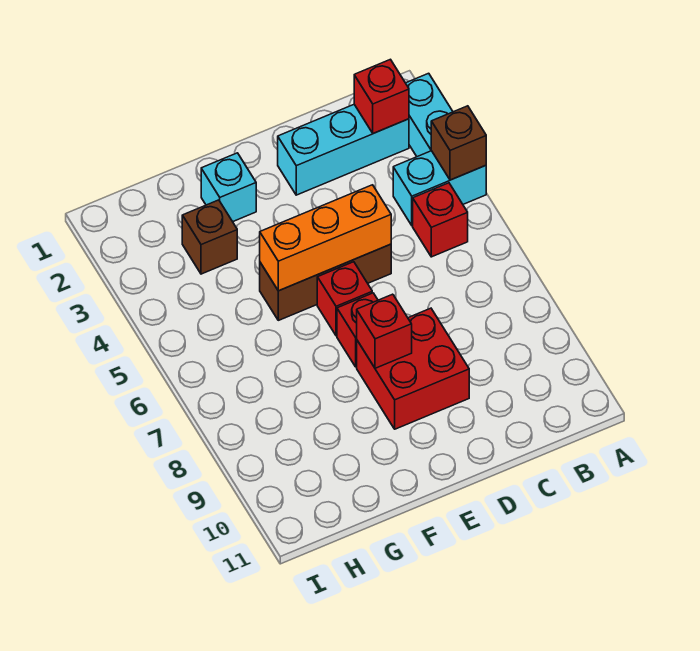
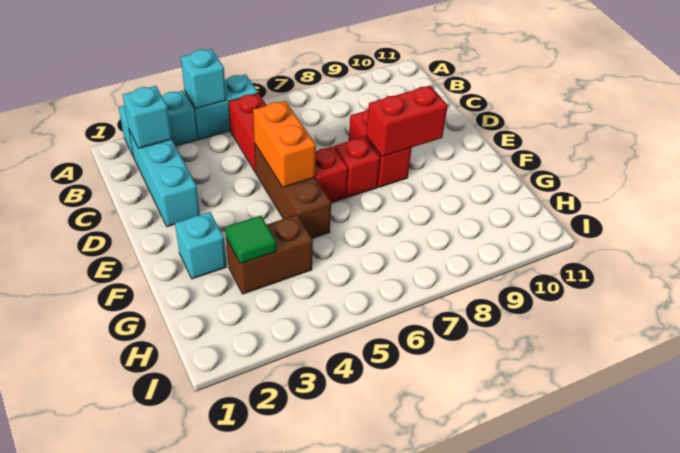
cyan brick A4:B4 level 1 -> cyan brick A4:A5 level 1
brown brick A4 level 2 -> cyan brick A4 level 2
red brick B2 level 2 -> cyan brick B2 level 2
red brick B5 level 1 -> red brick B5:C5 level 1
orange brick D5:F5 level 2 -> orange brick D5:E5 level 2
red brick D8:E9 level 1 -> red brick D8:E8 level 1
red brick E8 level 2 -> red brick E8:E9 level 2
brown brick G3 level 1 -> brown brick G3:G4 level 1
none -> green tile G3 level 2

